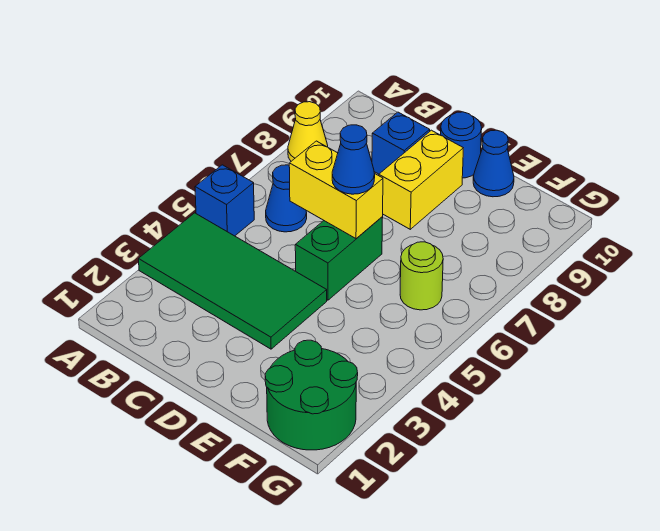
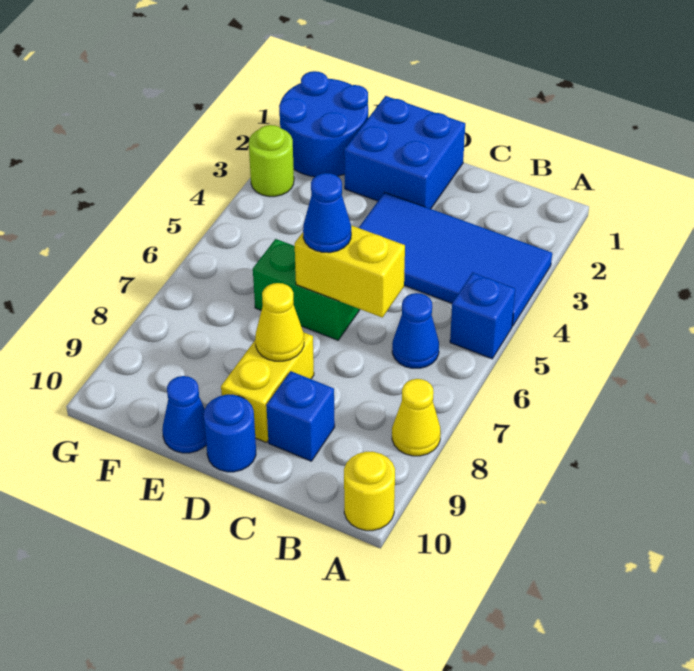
green tile A3:D4 level 1 -> blue tile A3:D4 level 1
none -> yellow round brick A10 level 1
none -> blue brick D1:E2 level 1
green brick D5:D6 level 1 -> green brick D6:E6 level 1
none -> yellow cone D8 level 2
green round brick F1:G2 level 1 -> blue round brick F1:G2 level 1
lime round brick F6 level 1 -> lime round brick G3 level 1

